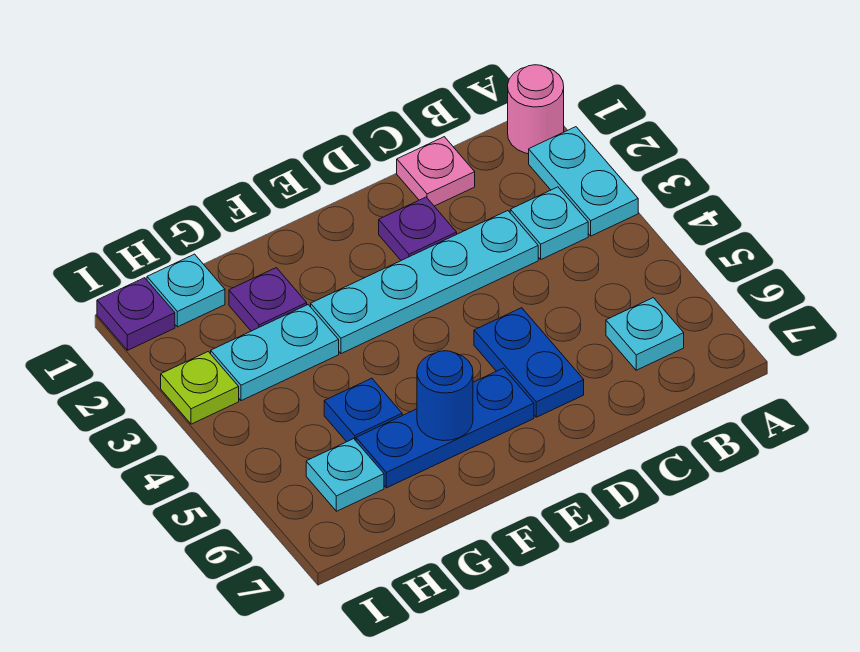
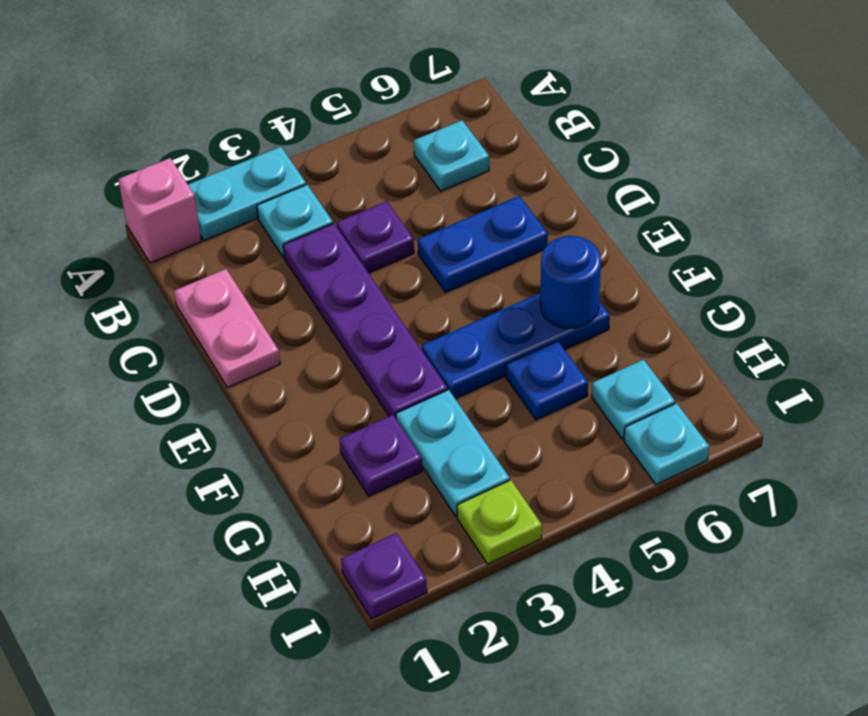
pink round brick A1 level 1 -> pink brick A1 level 1
pink plate C1 level 1 -> pink plate C1:D1 level 1
cyan plate C3:F3 level 1 -> purple plate C3:F3 level 1
purple plate D2 level 1 -> purple plate C4 level 1
blue plate E6:G6 level 1 -> blue plate F4:F6 level 1
cyan plate H1 level 1 -> cyan plate I6 level 1

